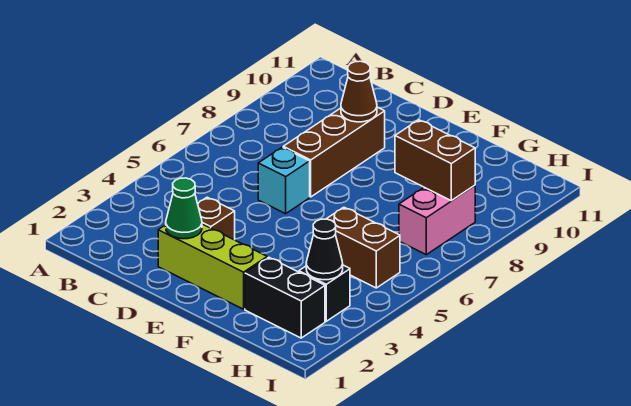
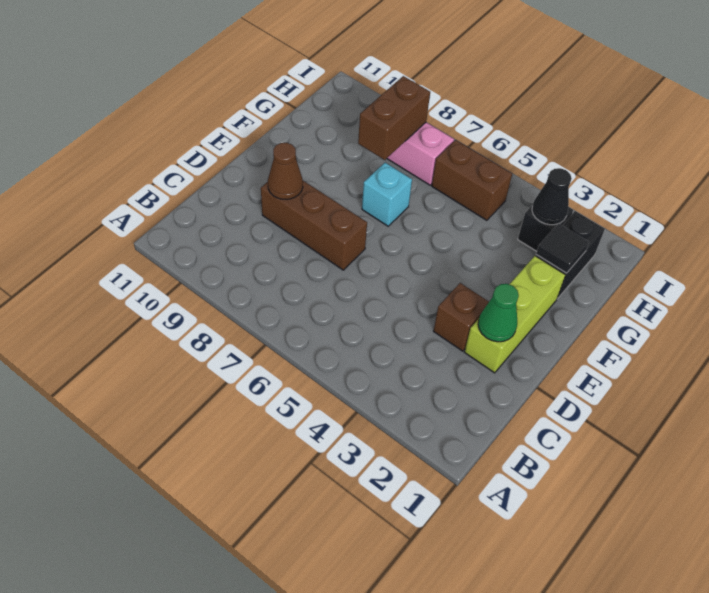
cyan brick D6 level 1 -> cyan brick F7 level 1
none -> black tile G2 level 2
brown brick G5:H5 level 1 -> brown brick H5:H6 level 1

